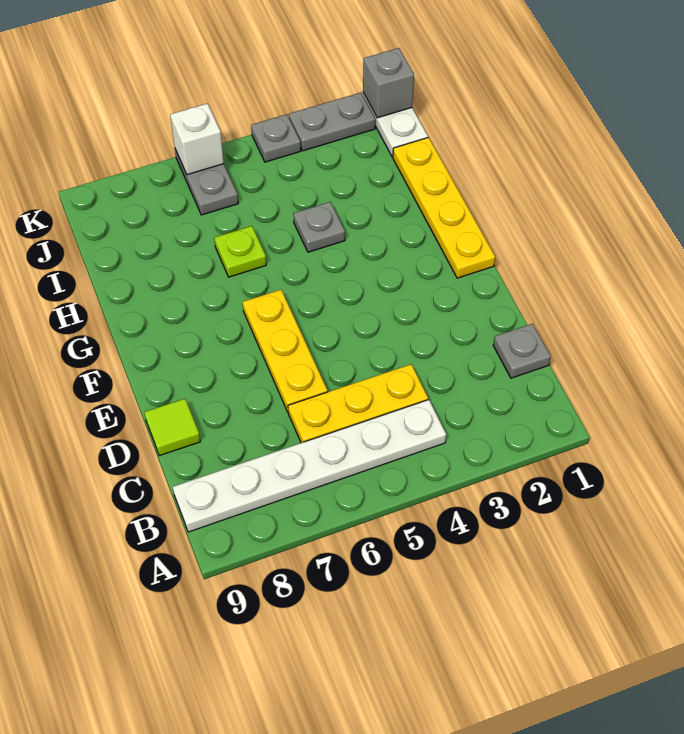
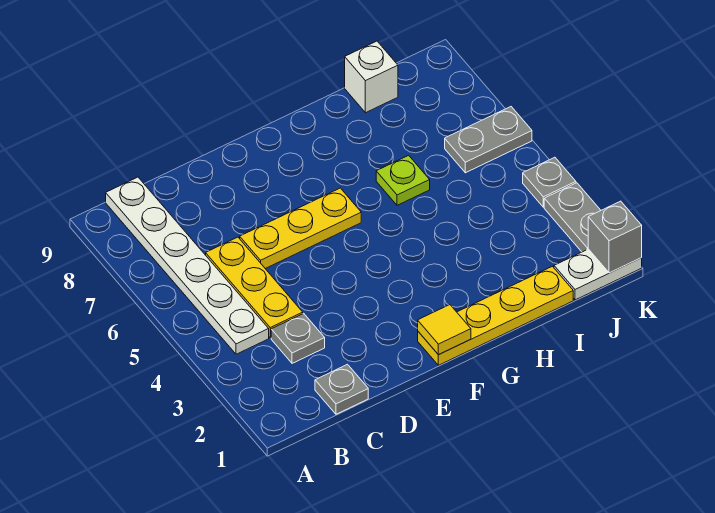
lime tile D9 level 1 -> none
none -> yellow tile F1 level 2
grey plate H4 level 1 -> grey plate C3 level 1
white brick K6 level 2 -> white brick I9 level 1

